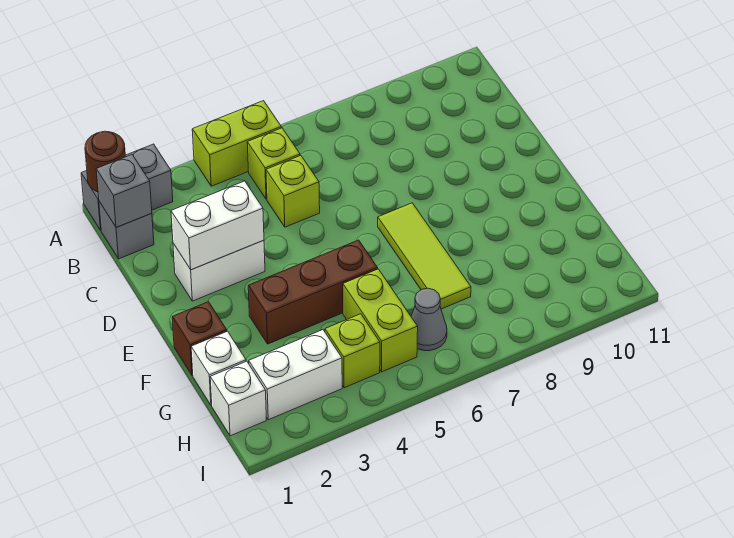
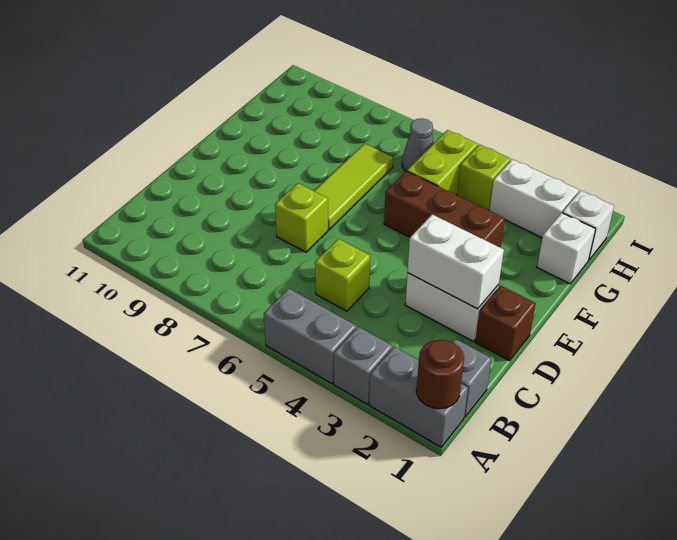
lime brick A4:A5 level 1 -> grey brick A4:A5 level 1
grey brick B1 level 2 -> grey brick A3 level 1
lime brick B5 level 1 -> lime brick D7 level 1
brown brick F1 level 1 -> brown brick D1 level 1

